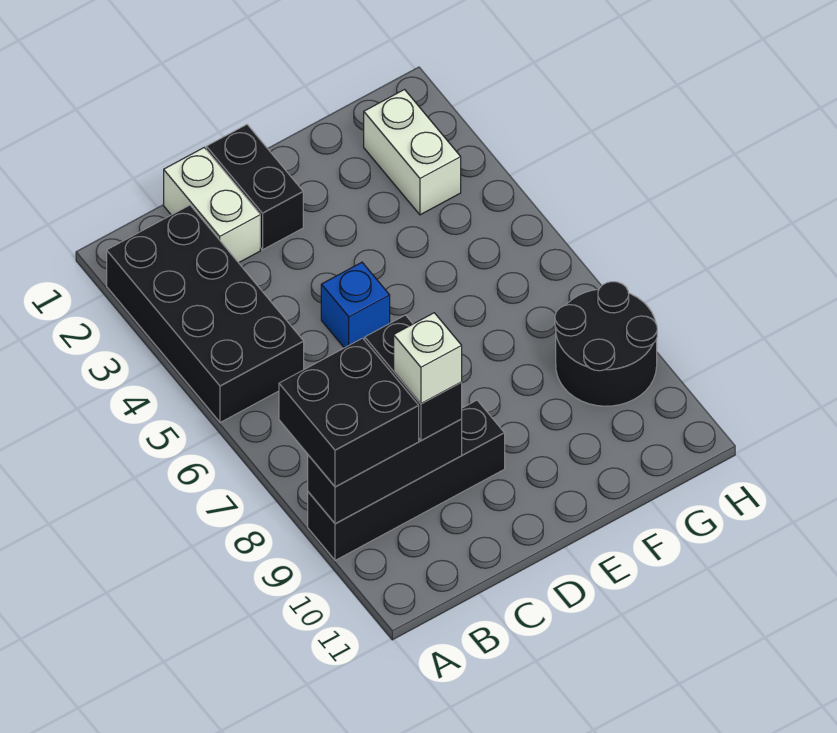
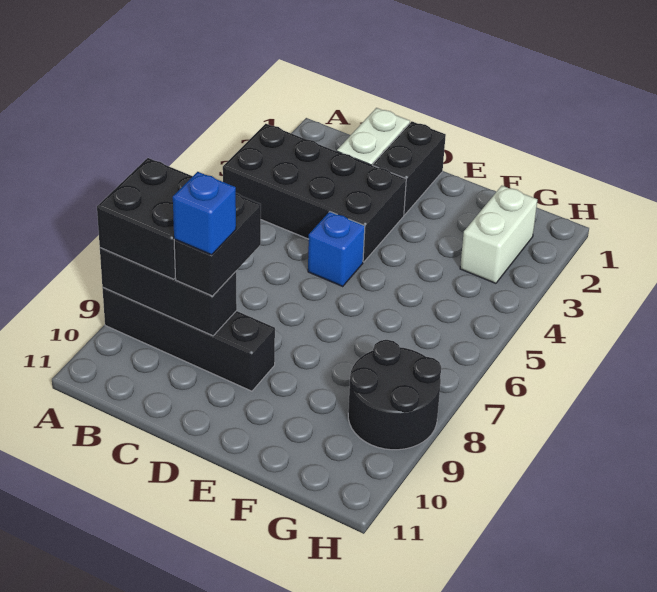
black brick A2:B5 level 1 -> black brick A3:D4 level 1
white brick C9 level 4 -> blue brick C9 level 4

